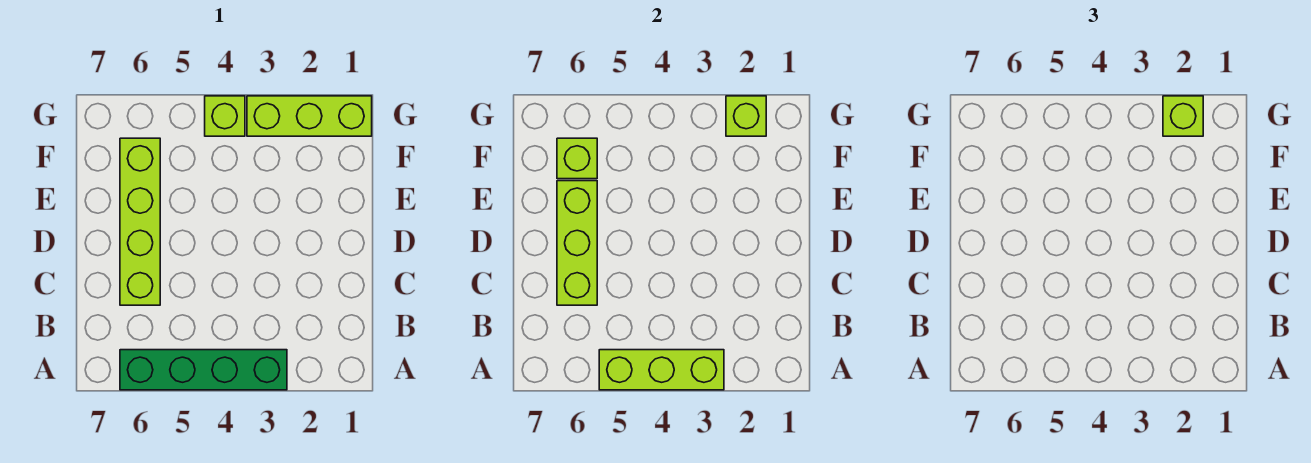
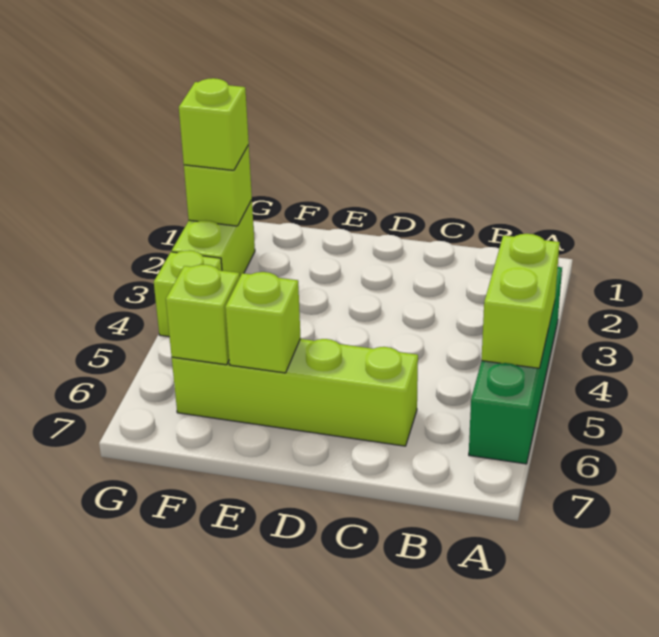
lime brick A3:A5 level 2 -> lime brick A4:A5 level 2
lime brick C6:E6 level 2 -> lime brick E6 level 2
lime brick G1:G3 level 1 -> lime brick G2:G3 level 1

